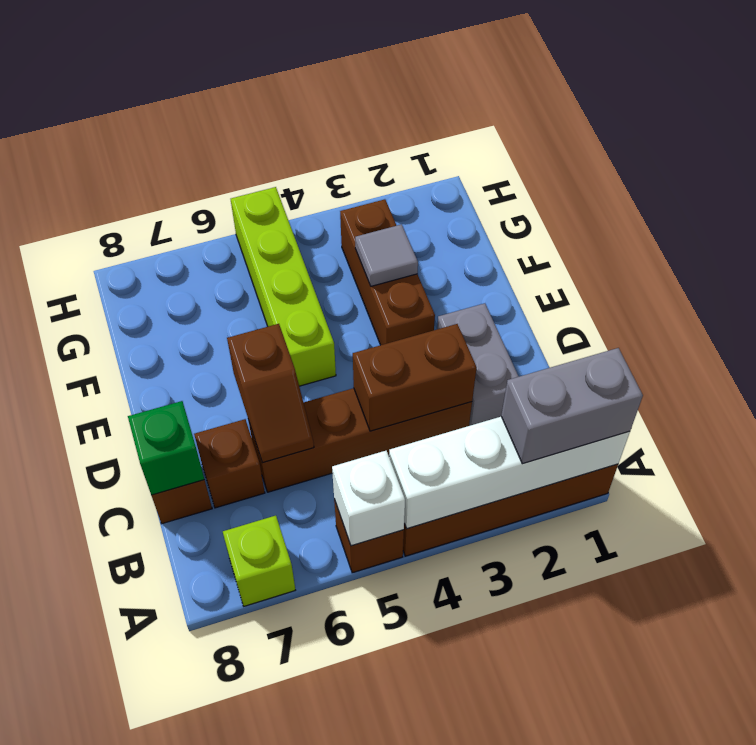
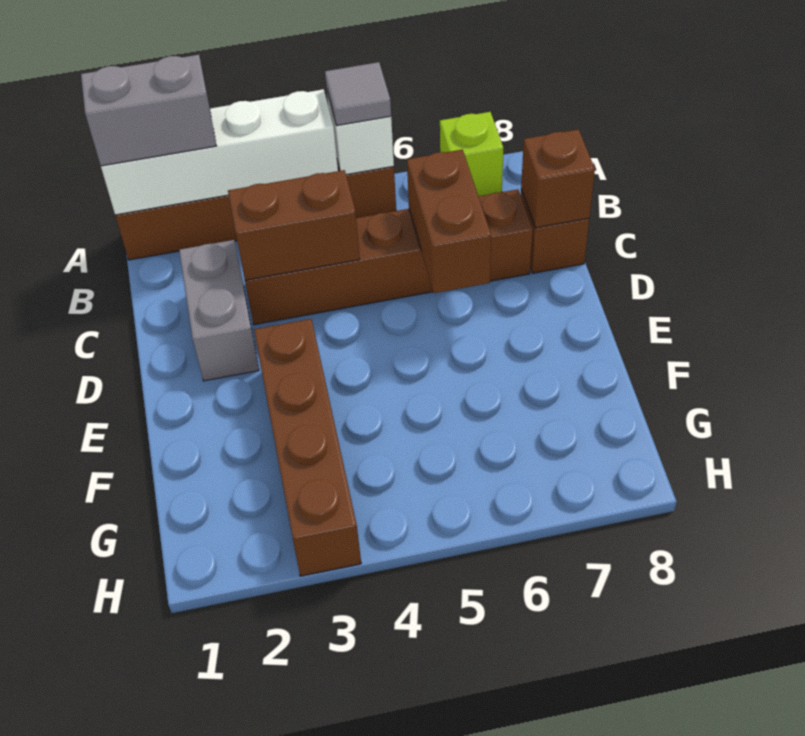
brown slope C6:D6 level 2 top D -> brown brick C6:D6 level 2
green brick C8 level 2 -> brown brick C8 level 2
brown brick E3:G3 level 1 -> brown brick E3:H3 level 1
lime brick E5:H5 level 1 -> none
grey tile F3 level 2 -> grey tile A5 level 3

